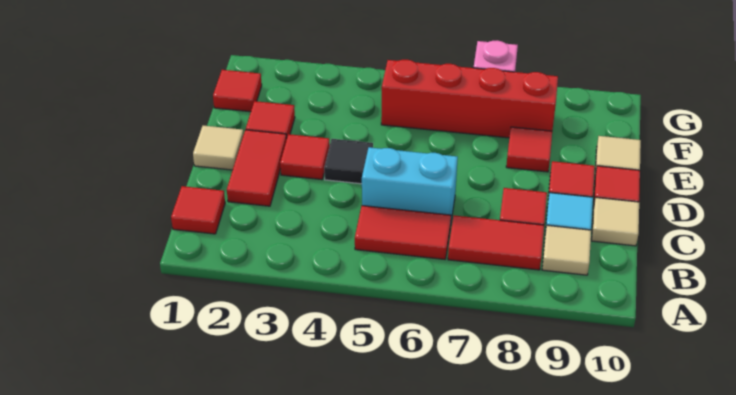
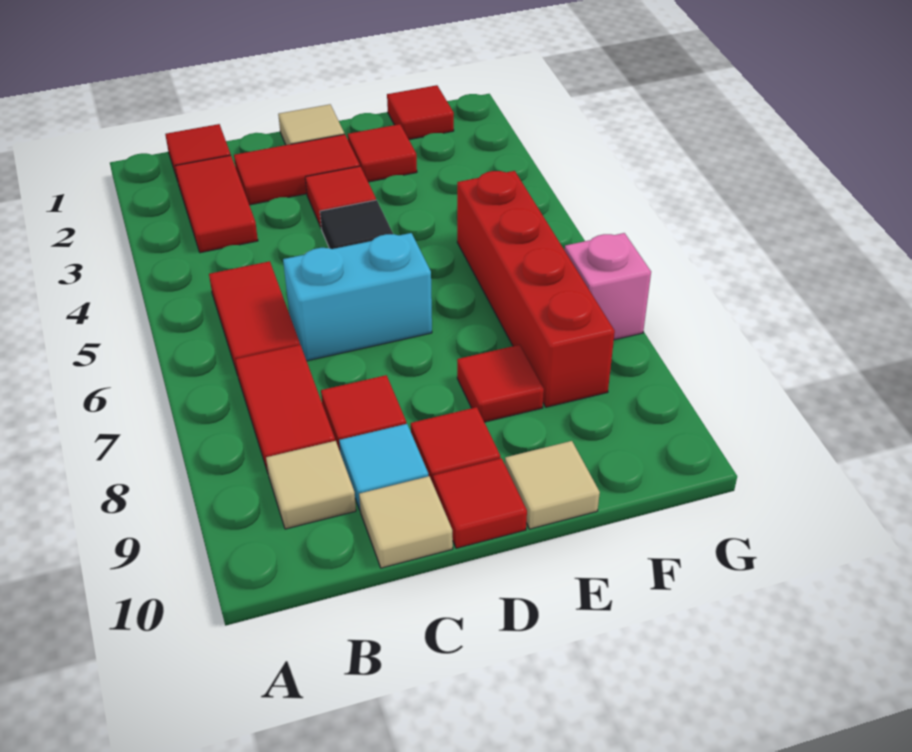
none -> red tile B2:B3 level 1
cyan brick C5:C6 level 1 -> cyan brick C6:D6 level 1

